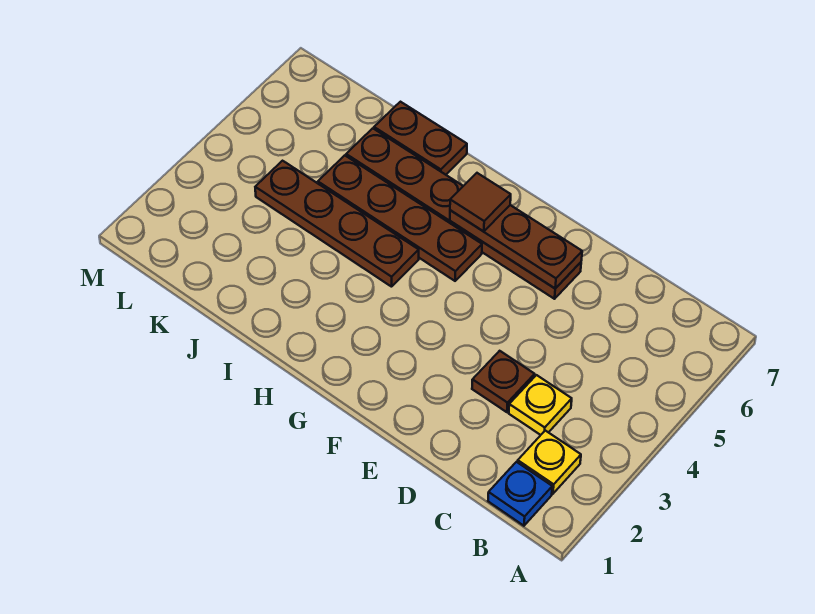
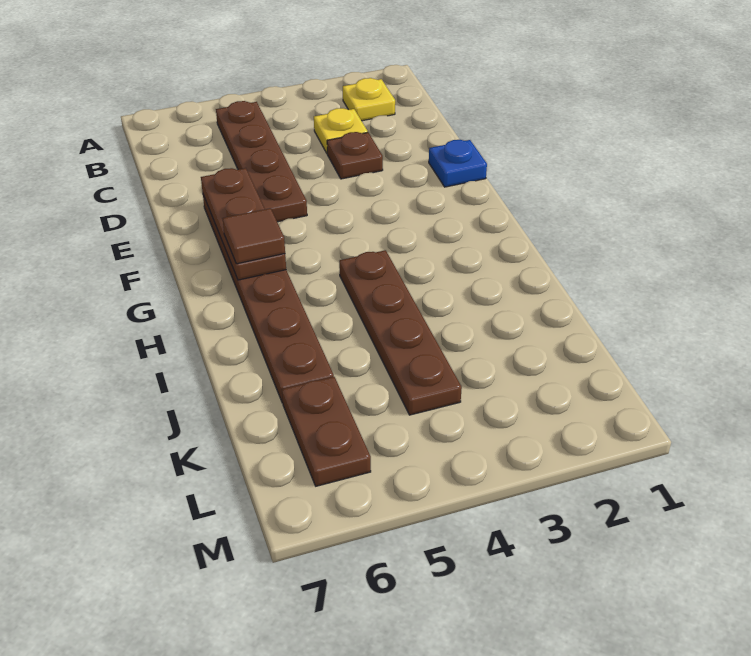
blue plate B1 level 1 -> blue plate E1 level 1
brown plate G5:J5 level 1 -> brown plate B5:E5 level 1
brown plate I7:J7 level 1 -> brown plate K6:L6 level 1

